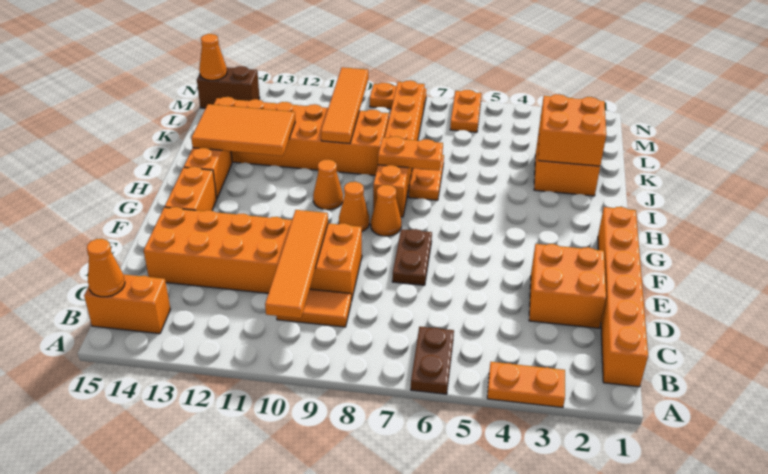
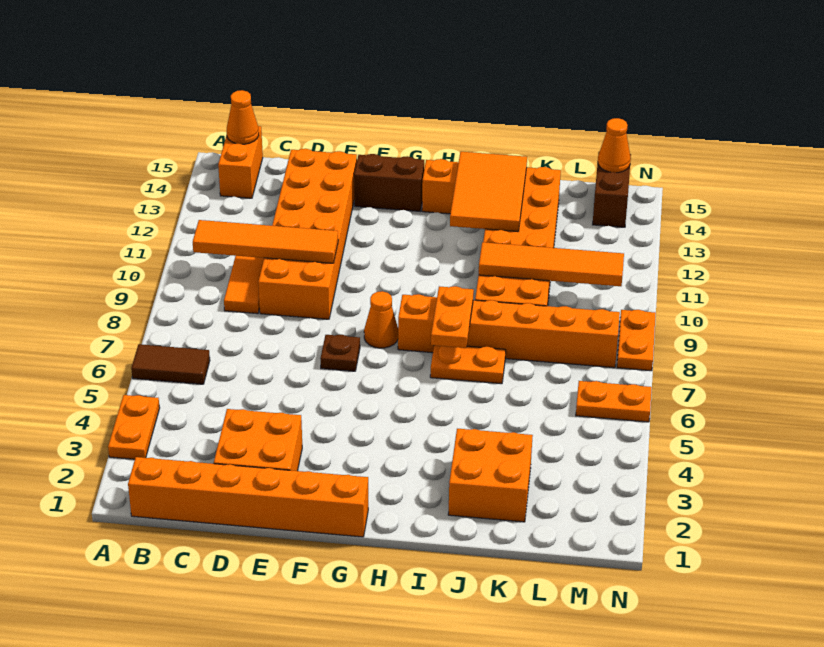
brown plate A6:B6 level 1 -> brown tile A6:B6 level 1
brown plate E7:F7 level 1 -> brown plate F7 level 1
orange brick F14:G14 level 1 -> brown brick F14:G14 level 1
orange cone G9 level 1 -> none
orange cone H10 level 1 -> none
orange brick J2:K3 level 2 -> none

